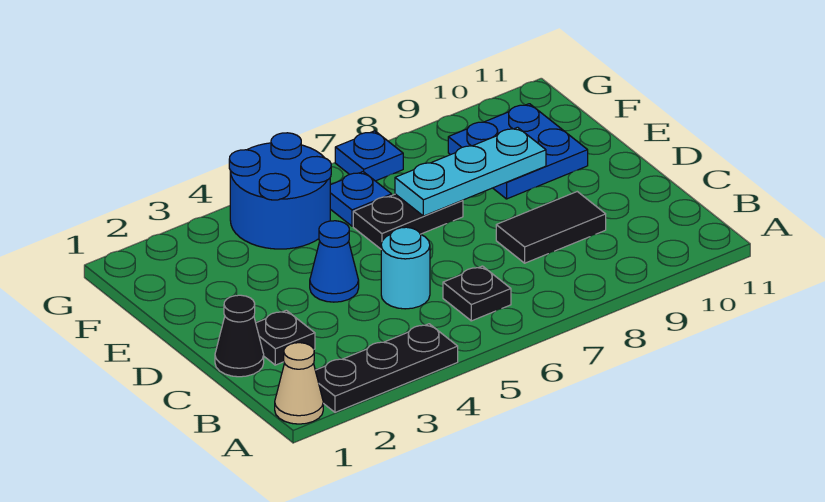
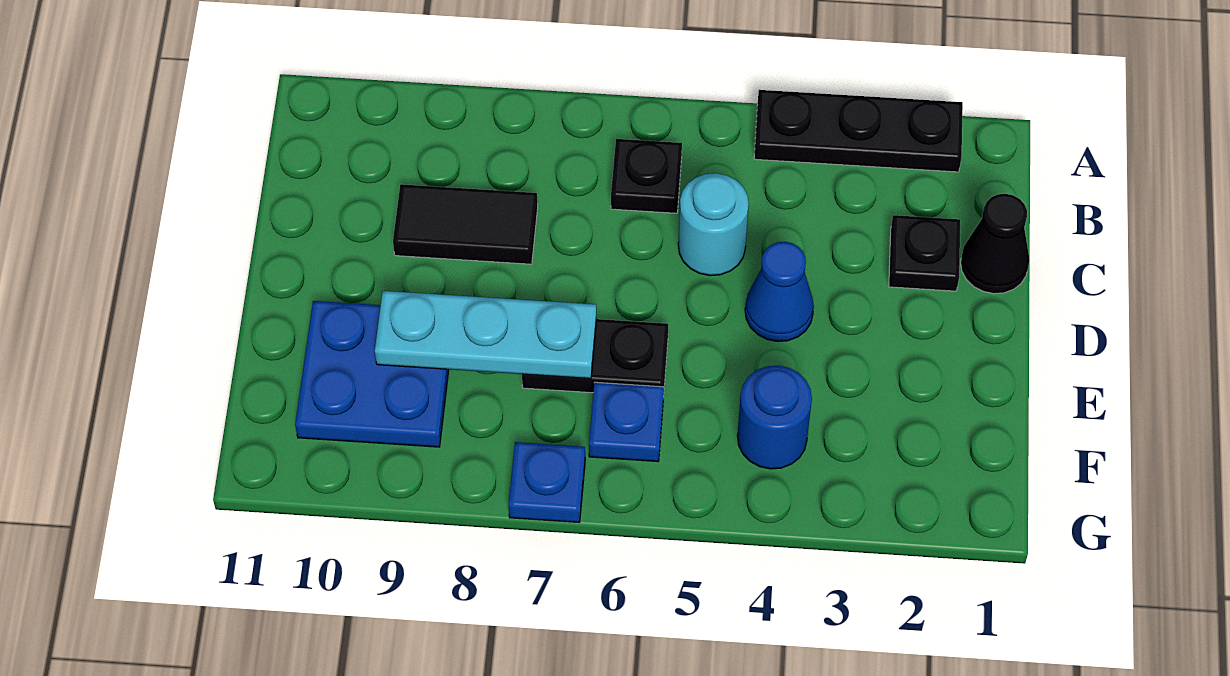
tan cone A1 level 1 -> none
blue round brick F4:G5 level 1 -> blue round brick F4 level 1

